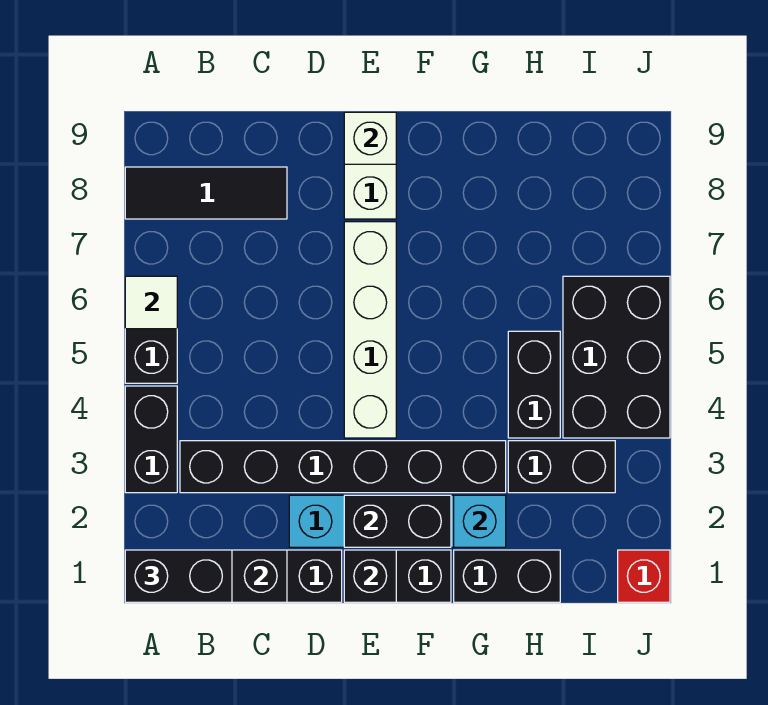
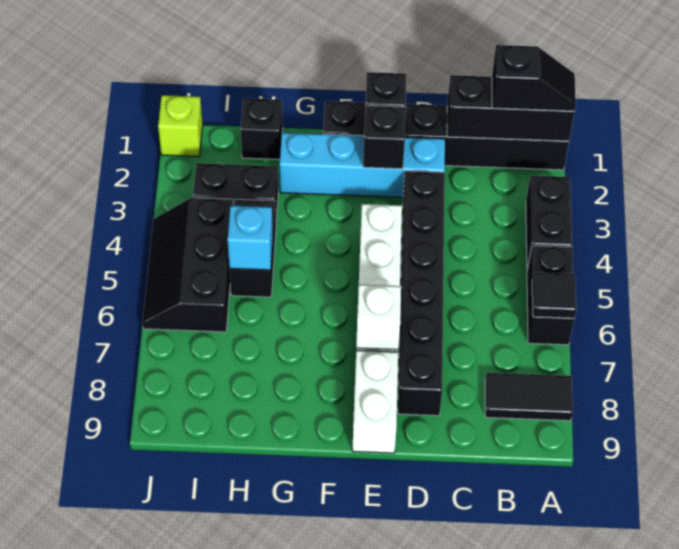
black brick A1:B1 level 3 -> black slope A1:B1 level 3 top B
white tile A6 level 2 -> black tile A6 level 2
black tile A8:C8 level 1 -> black tile A8:B8 level 1
black brick B3:G3 level 1 -> black brick D3:D8 level 1
black brick E2:F2 level 2 -> black brick E2 level 2
white brick E9 level 2 -> white brick E7 level 2
black brick G1:H1 level 1 -> black brick H1 level 1
cyan brick G2 level 2 -> cyan brick H5 level 2
black brick I4:J6 level 1 -> black slope I4:J6 level 1 top I
red brick J1 level 1 -> lime brick J1 level 1

